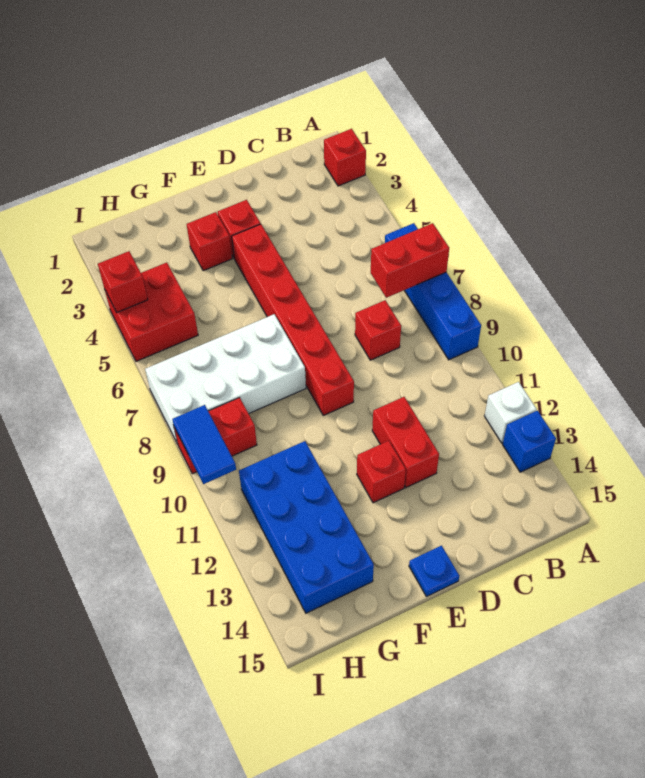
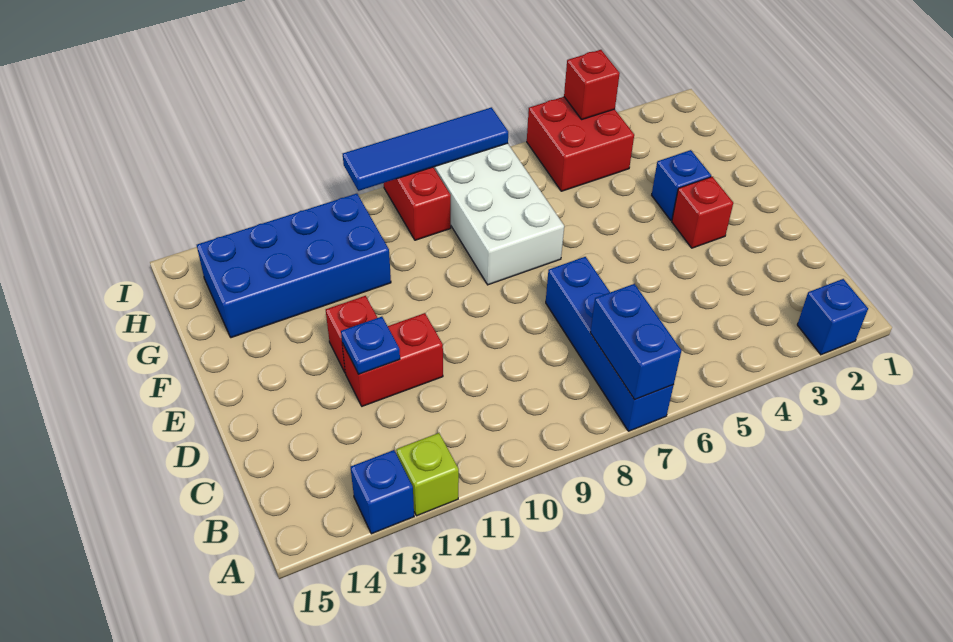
red brick A2 level 1 -> blue brick A2 level 1
blue brick A6:A9 level 1 -> blue brick A7:D7 level 1
red brick A7:B7 level 2 -> blue brick A7:B7 level 2
white brick A12 level 1 -> lime brick A12 level 1
red brick C8 level 1 -> none
red brick E4:E9 level 1 -> none
blue plate E15 level 1 -> blue plate D12 level 2
red brick F3 level 1 -> blue brick F3 level 1
blue tile I9:I10 level 2 -> blue tile I7:I10 level 2

